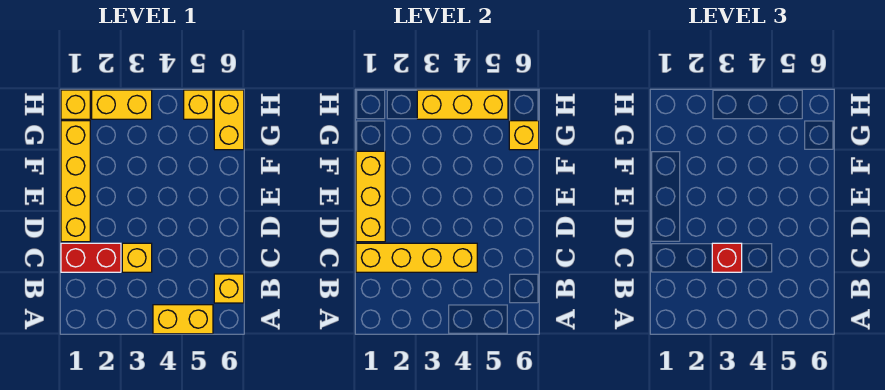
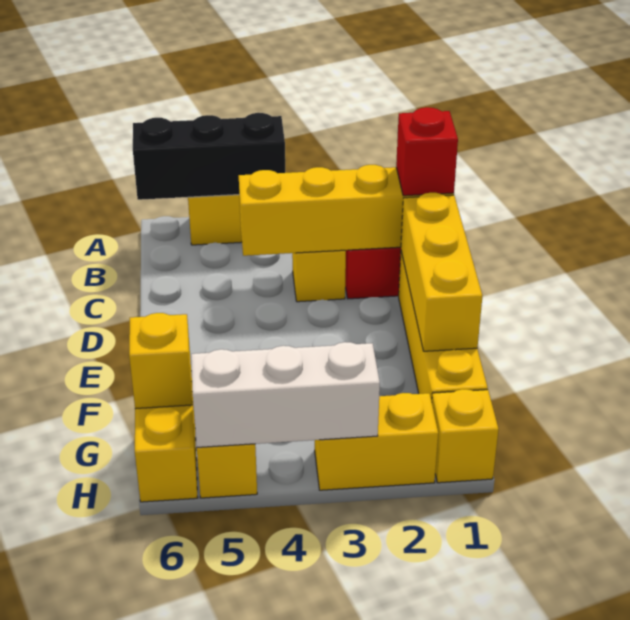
none -> black brick A4:A6 level 2
yellow brick B6 level 1 -> none
red brick C3 level 3 -> red brick C1 level 3
yellow brick H3:H5 level 2 -> white brick H3:H5 level 2

